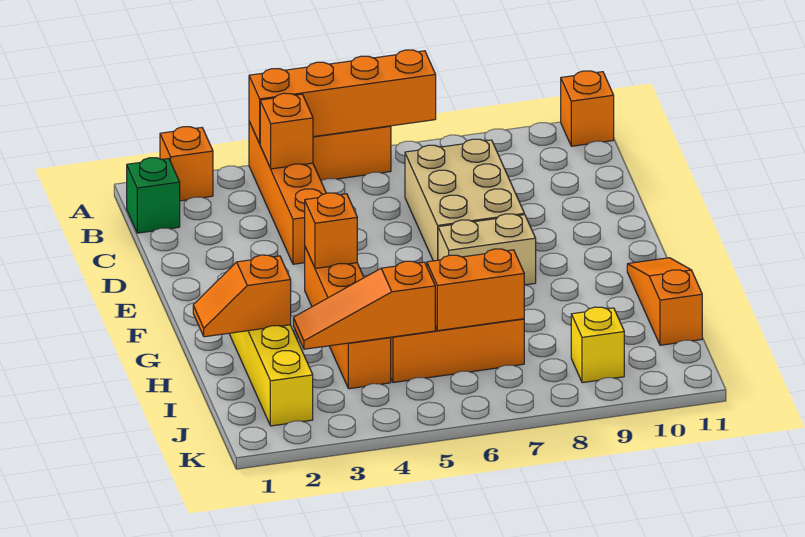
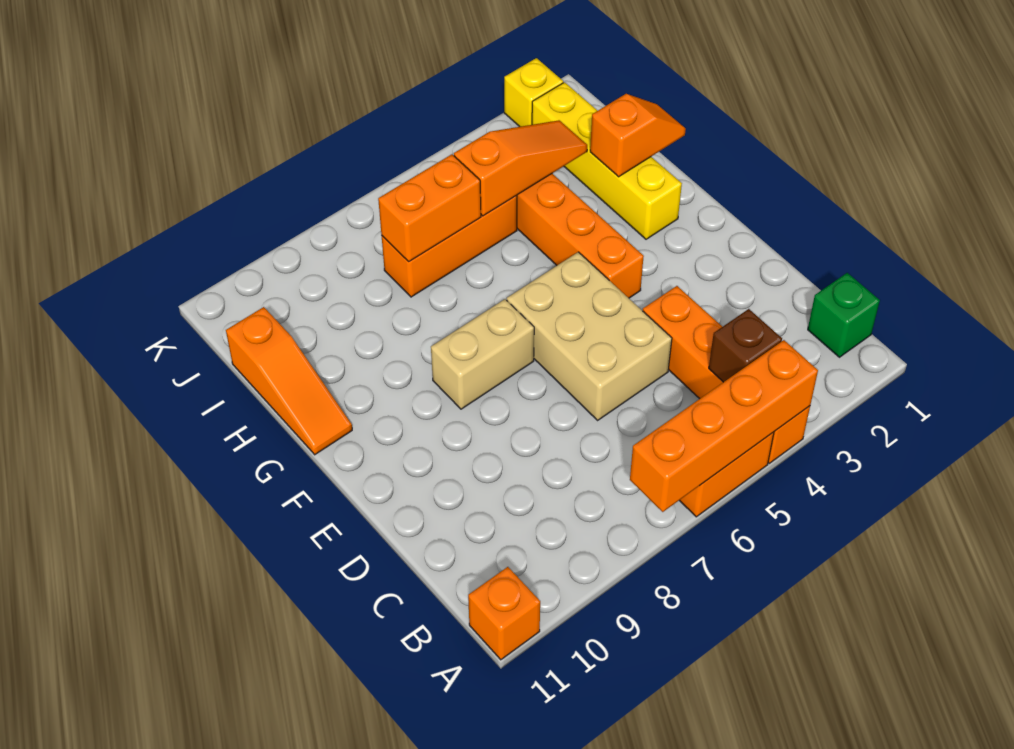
orange brick A2 level 1 -> none
orange brick B4 level 2 -> brown brick B4 level 2
tan brick C7:E8 level 1 -> tan brick D5:F6 level 1
orange brick F4 level 2 -> none
yellow brick J9 level 1 -> yellow brick K2 level 1

